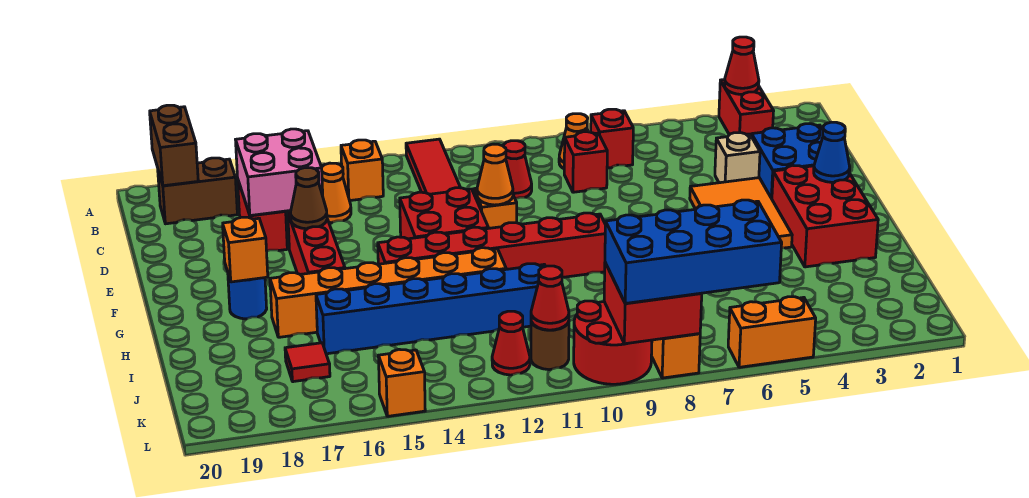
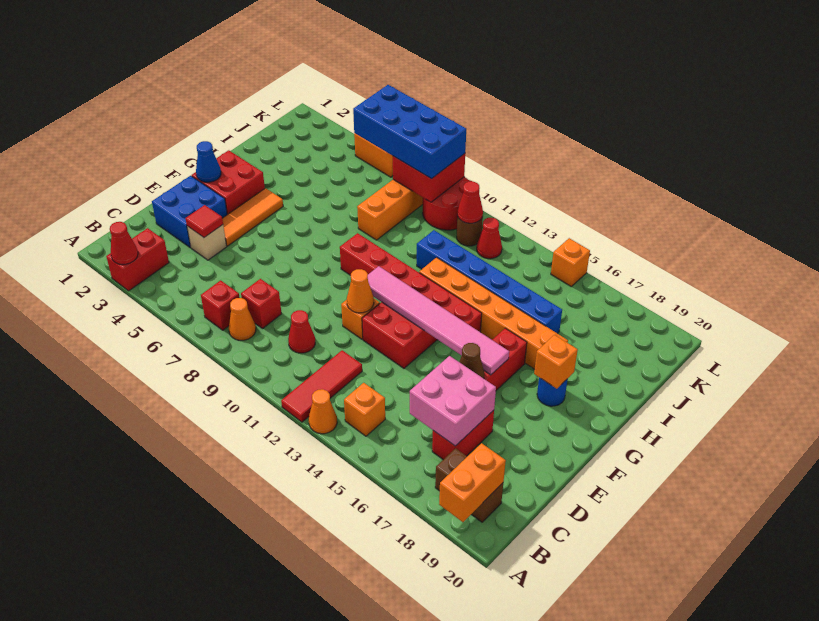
brown brick A19:B19 level 2 -> orange brick A19:B19 level 2
orange cone C15 level 1 -> orange cone A13 level 1
orange tile E4:G5 level 1 -> orange tile E4:G4 level 1
red brick F2:H3 level 1 -> red brick F2:G3 level 1
none -> pink tile F11:F16 level 2
red tile J17 level 1 -> red tile D4 level 2

